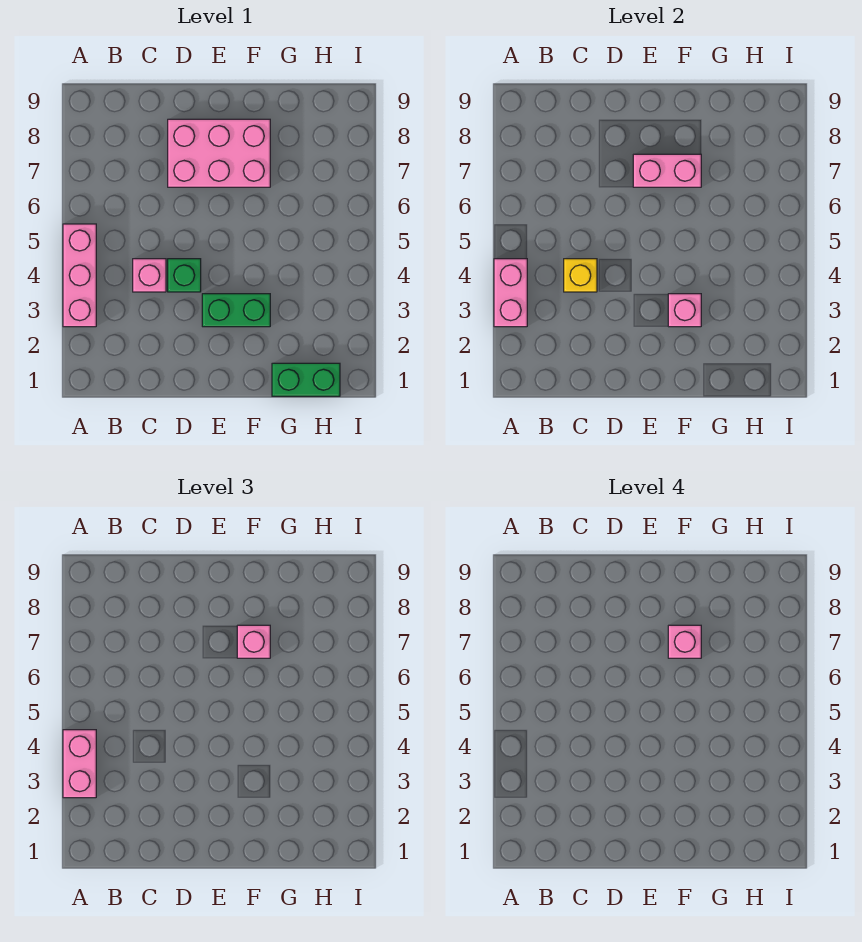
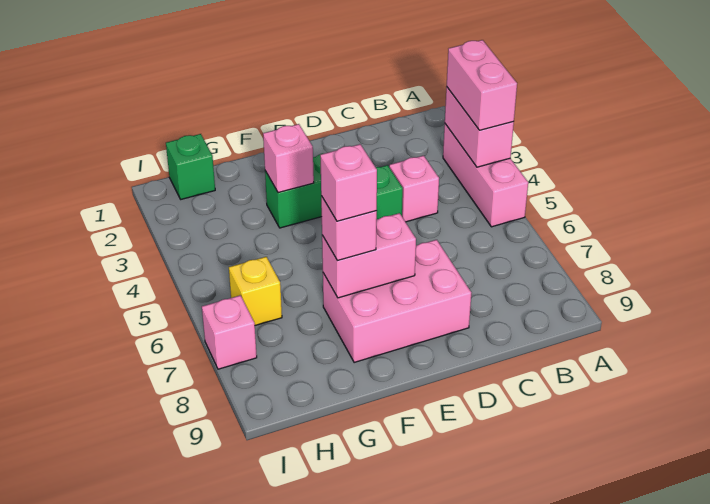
yellow brick C4 level 2 -> yellow brick H6 level 1
green brick G1:H1 level 1 -> green brick H1 level 1
none -> pink brick I7 level 1

